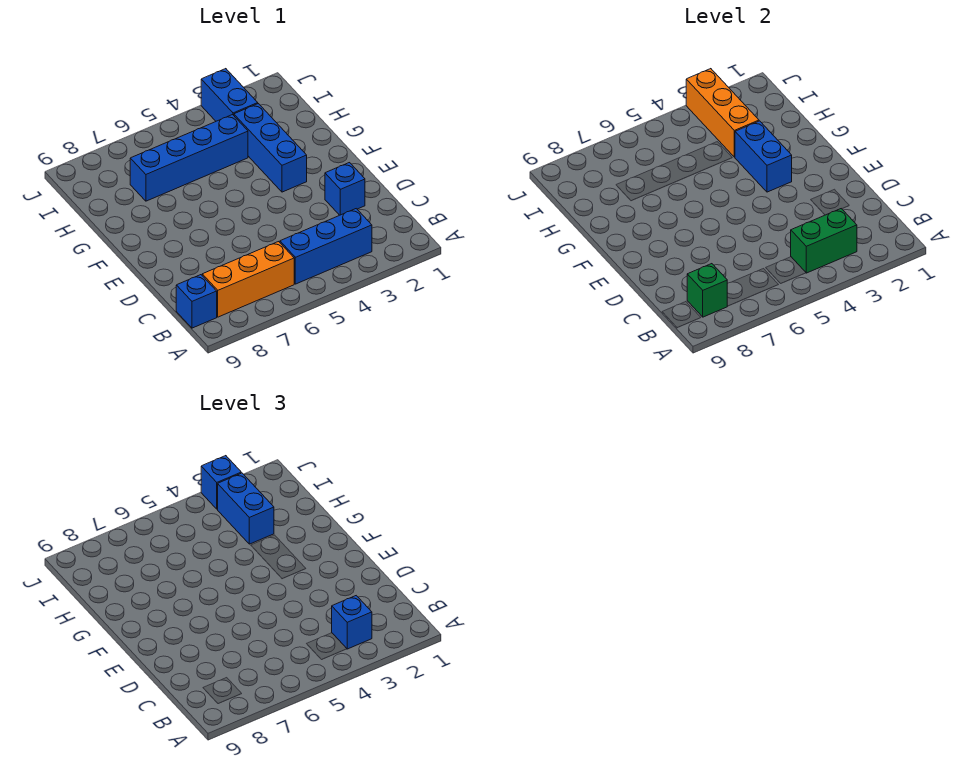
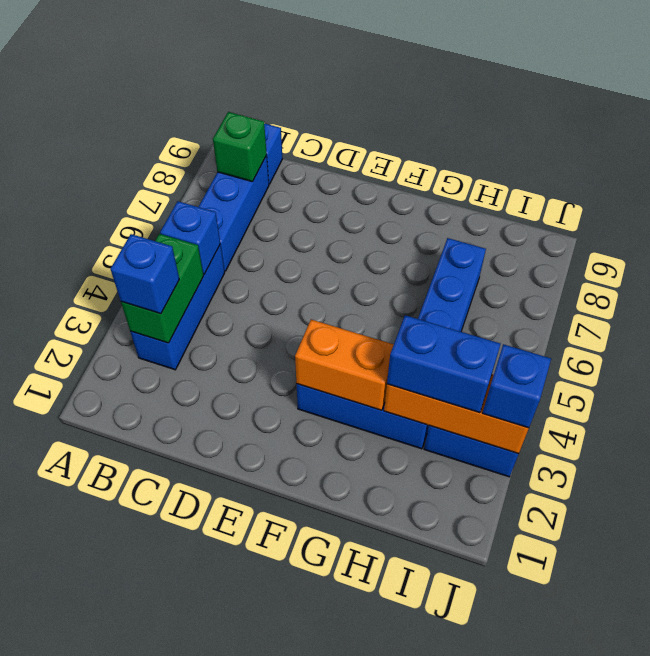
orange brick B6:B8 level 1 -> blue brick B6:B8 level 1
blue brick D2 level 1 -> blue brick B5 level 2
blue brick F3:G3 level 2 -> orange brick F3:G3 level 2

